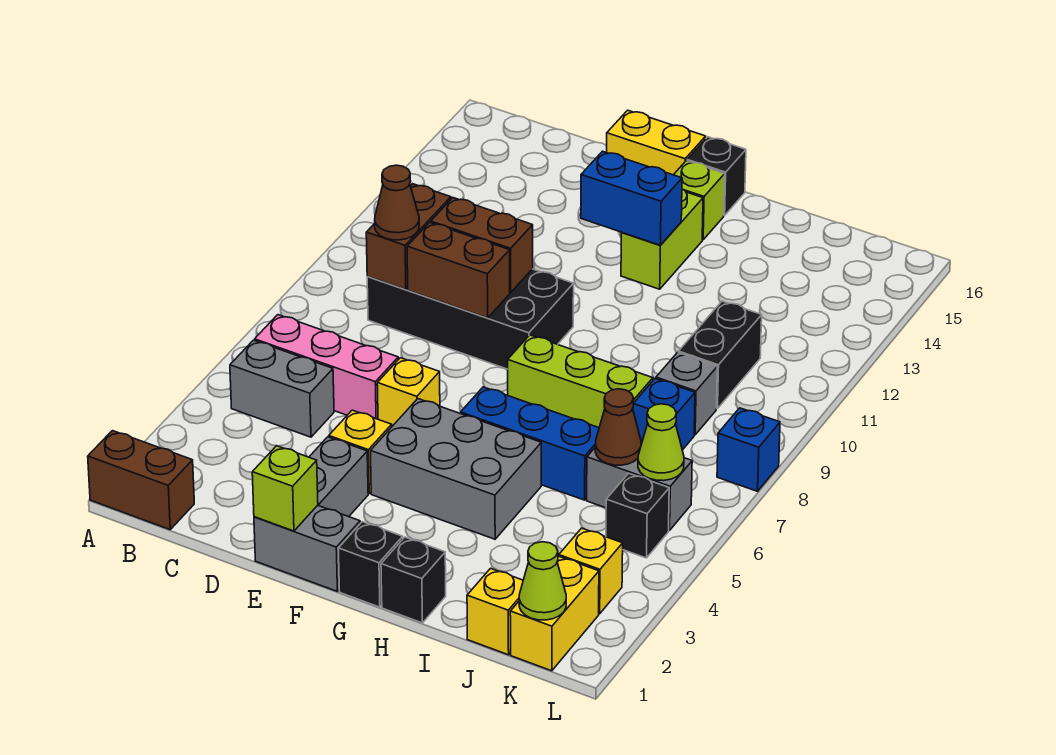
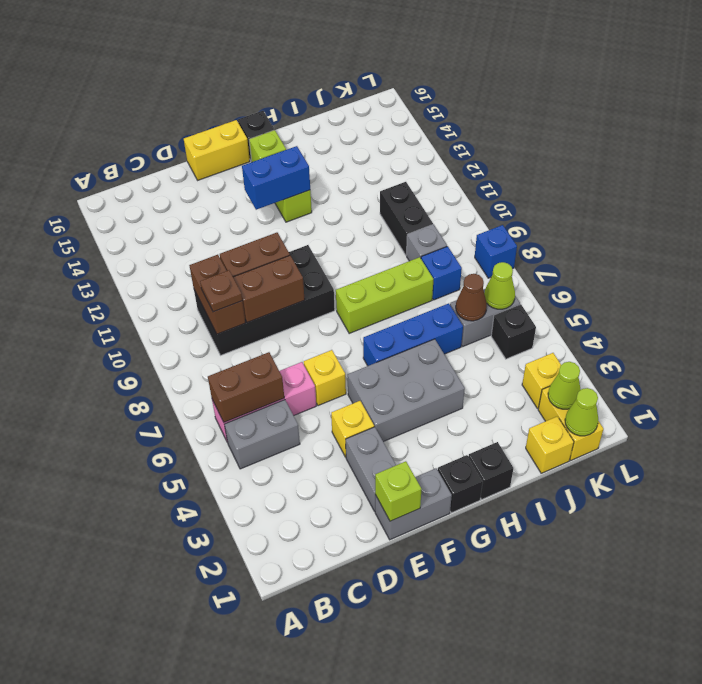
brown brick A1:B1 level 1 -> brown brick B6:C6 level 2
brown cone C9 level 3 -> brown plate C9 level 3
none -> lime cone K2 level 2

